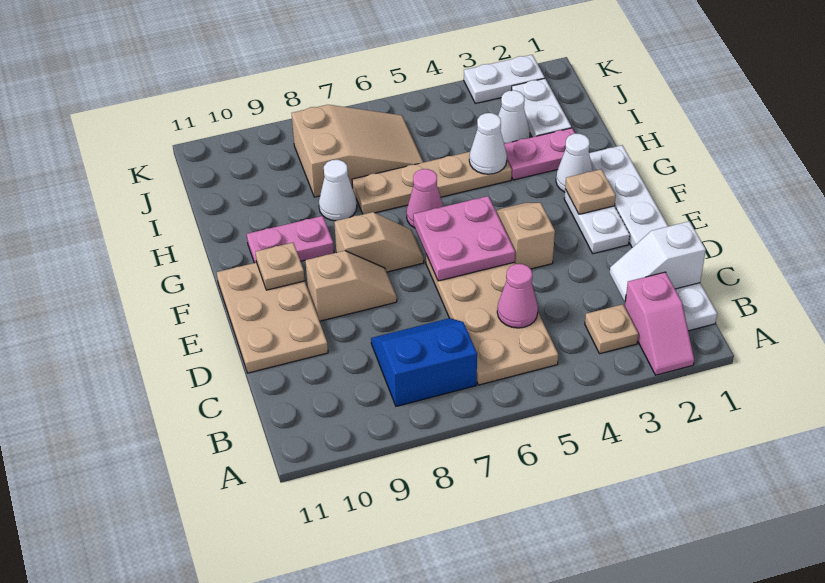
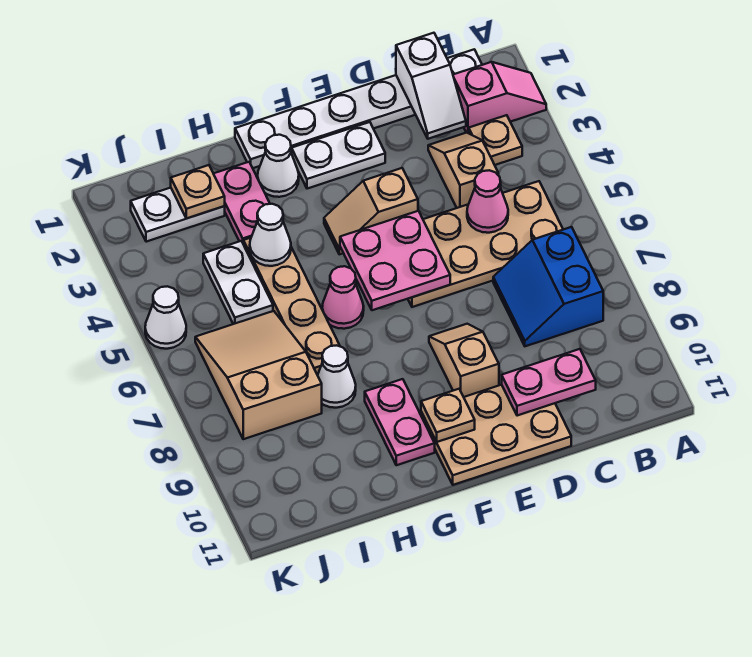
none -> pink plate C10:D10 level 2
tan plate F2 level 2 -> tan plate I2 level 2
tan slope F7:F8 level 1 top 8 -> tan slope C3:C4 level 1 top 4
white cone I3 level 1 -> white cone K5 level 1
white plate K2:K3 level 1 -> white plate I4:I5 level 1

